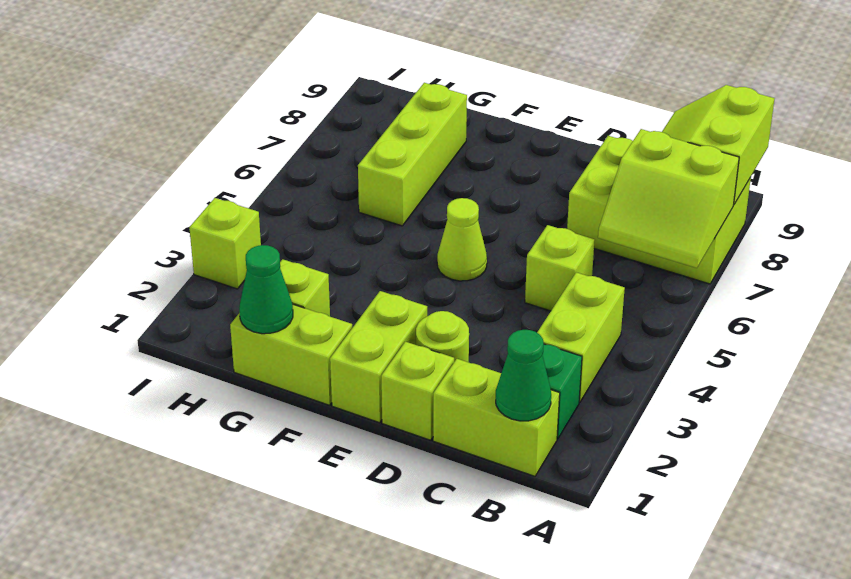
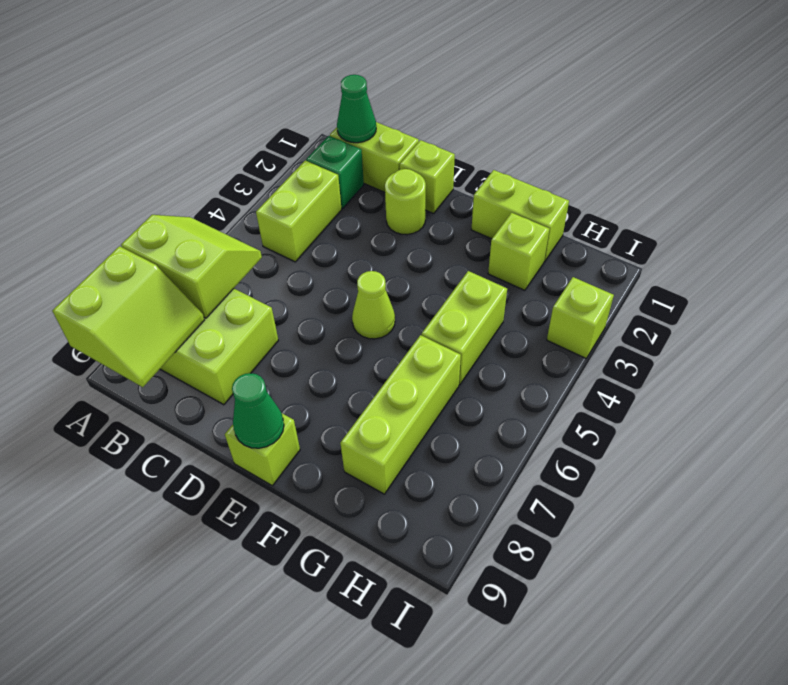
lime brick C5 level 1 -> lime brick E9 level 1
lime brick E1:E2 level 1 -> lime brick G4:G5 level 1
green cone G1 level 2 -> green cone E9 level 2

